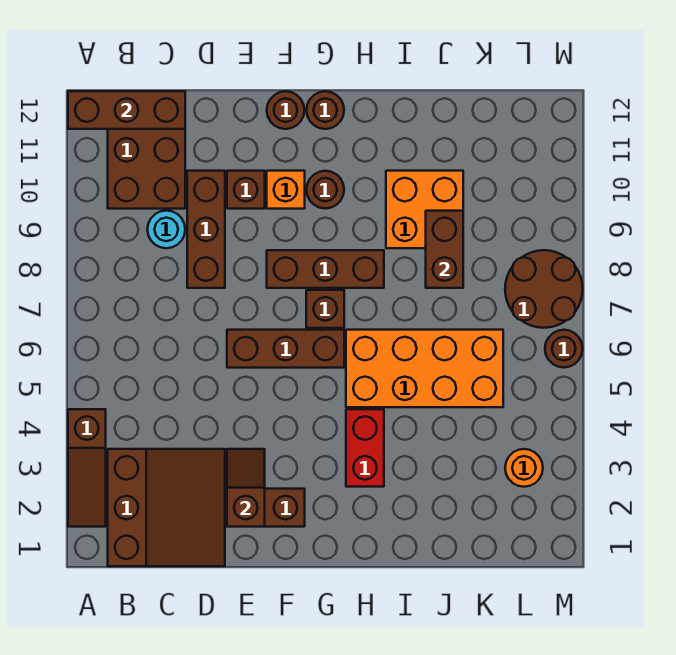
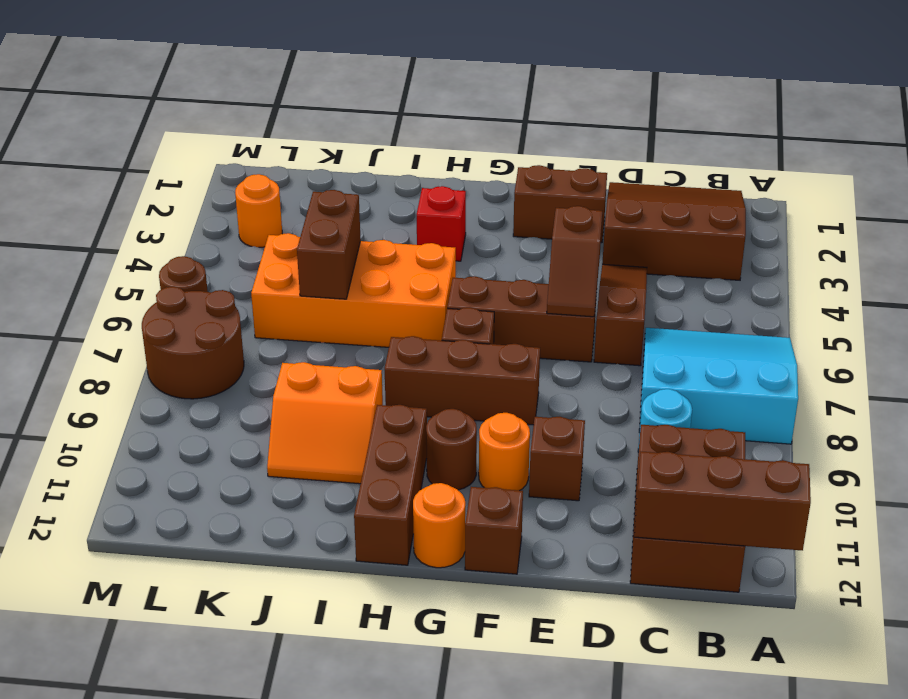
brown slope A2:A4 level 1 top 4 -> brown slope D4:D6 level 1 top 6
none -> cyan slope A6:C8 level 1 top 8
brown slope B1:D3 level 1 top B -> brown slope B1:D3 level 1 top 3
brown brick D8:D10 level 1 -> brown brick H10:H12 level 1
brown slope E2:E3 level 2 top 2 -> brown slope E5:E6 level 2 top 5
orange brick F10 level 1 -> orange round brick F10 level 1
brown round brick F12 level 1 -> brown brick F12 level 1
brown round brick G12 level 1 -> orange round brick G12 level 1
red brick H3:H4 level 1 -> red brick H3 level 1
orange brick I9:J10 level 1 -> orange slope I9:J10 level 1 top 9
brown brick J8:J9 level 2 -> brown brick J5:J6 level 2

